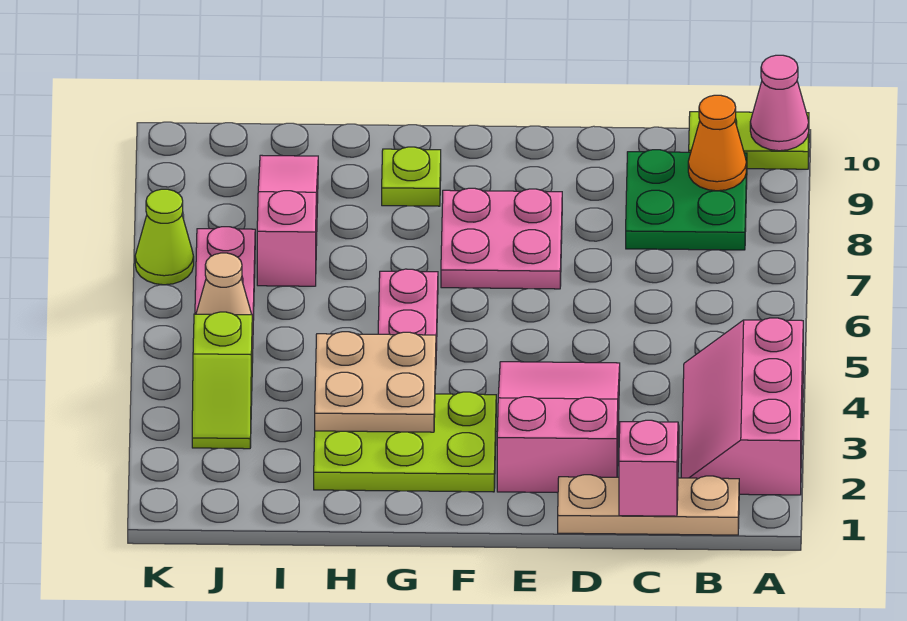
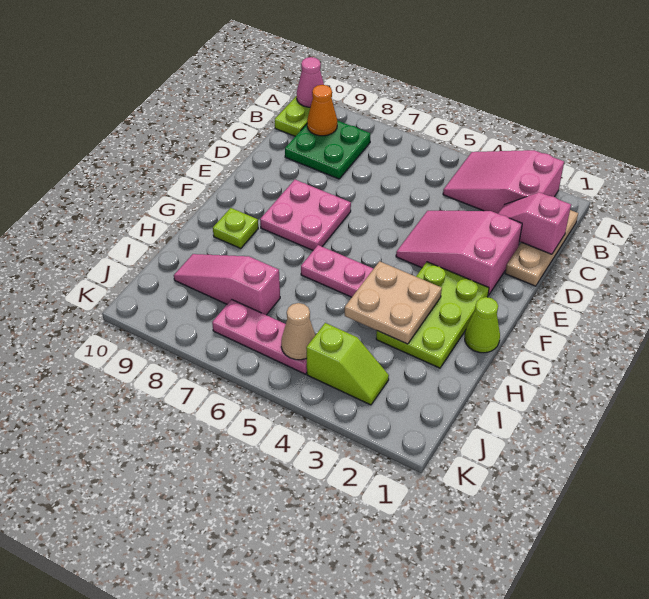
pink slope A2:B4 level 1 top A -> pink slope A2:B4 level 1 top 2
lime cone K7 level 1 -> lime cone G1 level 1

